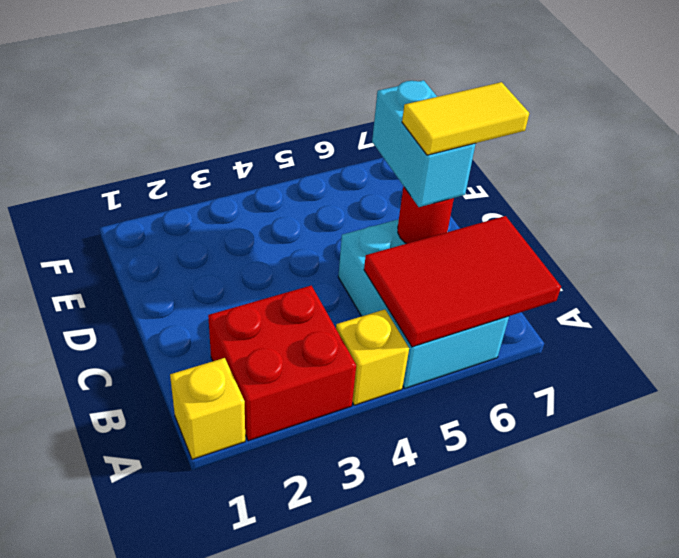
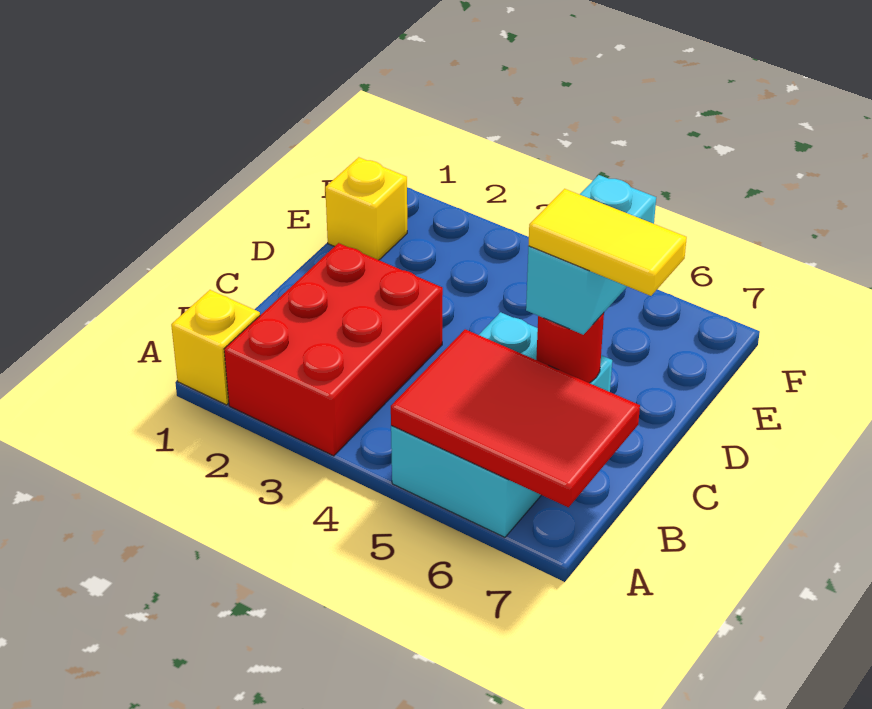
red brick A2:B3 level 1 -> red brick A2:C3 level 1
yellow brick A4 level 1 -> yellow brick E1 level 1

